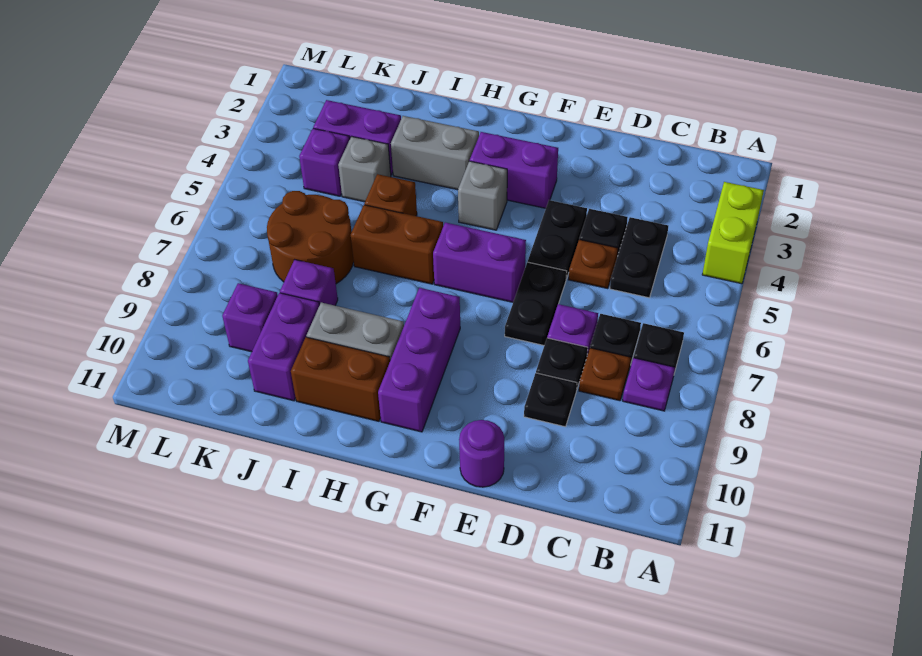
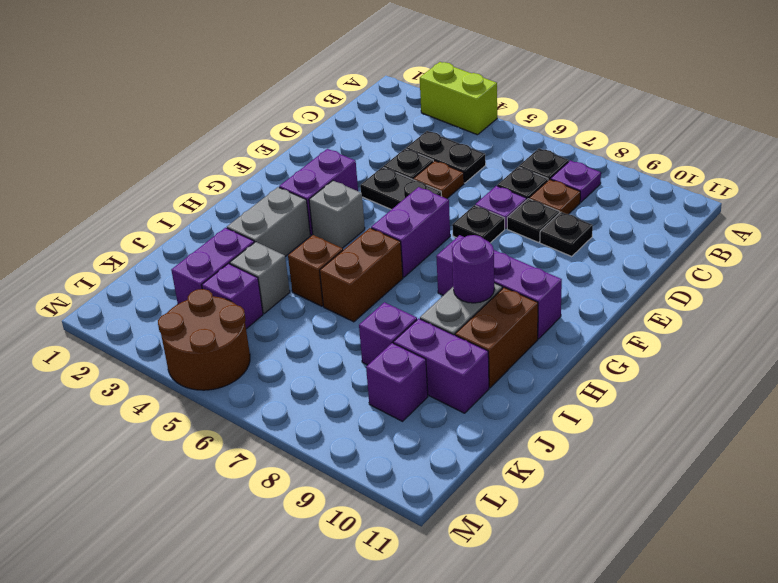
black plate E6:E7 level 1 -> black plate E7 level 1
purple round brick E11 level 1 -> purple round brick H9 level 2
brown round brick J6:K7 level 1 -> brown round brick L4:M5 level 1

